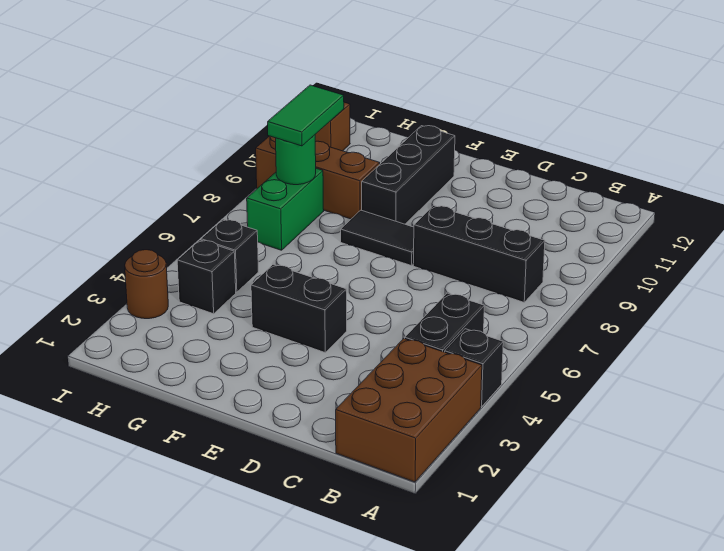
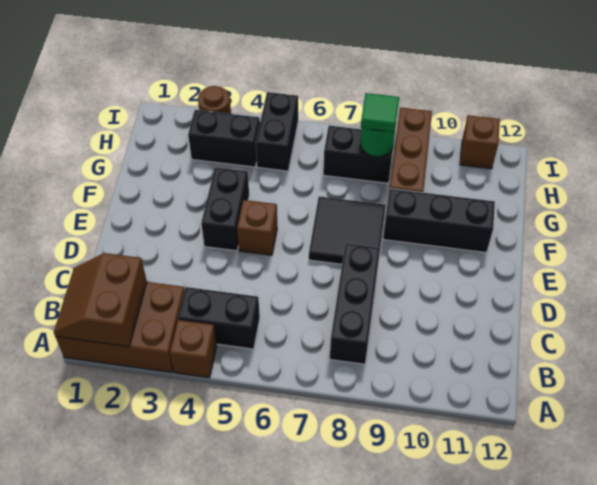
none -> brown slope A1:B2 level 2 top 2
black brick A4 level 1 -> brown brick A4 level 1
none -> brown brick E5 level 1
black tile E8:F8 level 1 -> black tile E7:F8 level 1
black brick H4 level 1 -> black brick H3:H4 level 1
black brick H5 level 1 -> black brick H5:I5 level 1
green brick H7:H8 level 1 -> black brick H7:H8 level 1
green tile H8:H9 level 3 -> green tile H8 level 3

